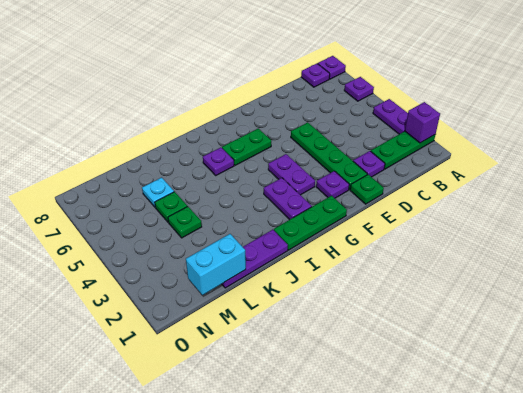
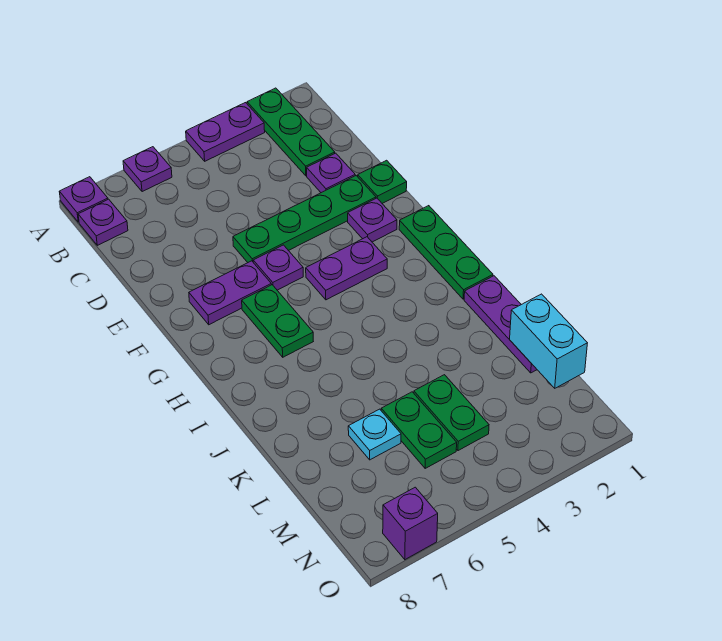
purple brick A2 level 2 -> purple brick O7 level 1
purple plate H2:H3 level 1 -> purple plate F6:F7 level 1
purple plate I6 level 1 -> purple plate F5 level 1
green plate L4 level 1 -> green plate L4:M4 level 1
green plate L5 level 1 -> green plate L5:M5 level 1

